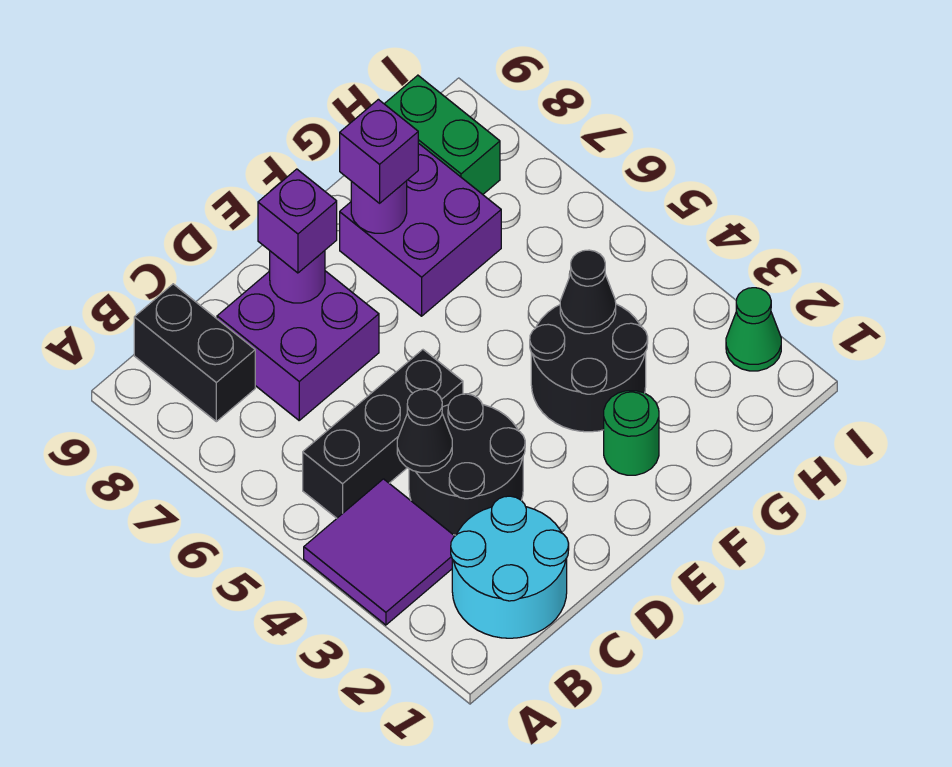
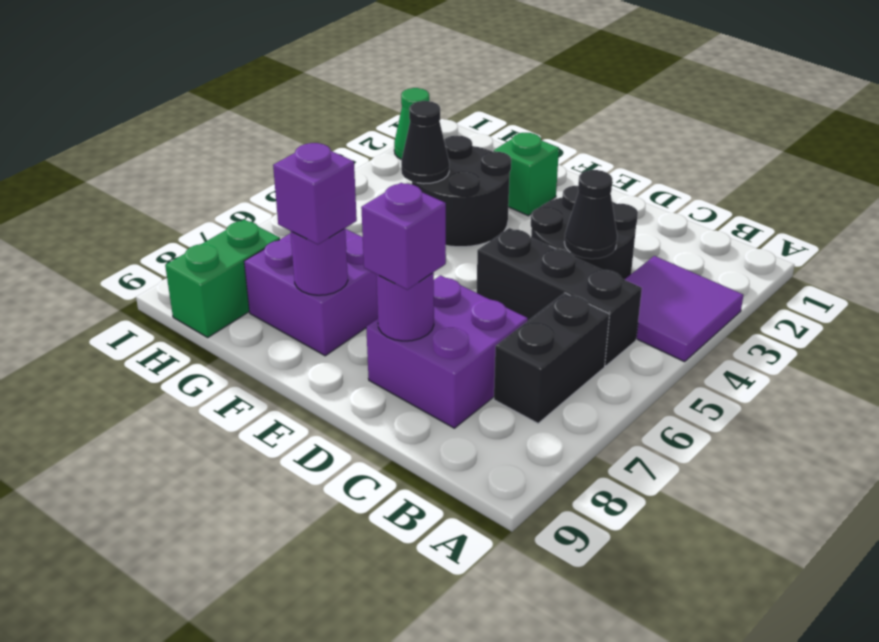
cyan round brick B1:C2 level 1 -> none
black brick B8:B9 level 1 -> black brick B6:B7 level 1
green round brick F2 level 1 -> green brick F2 level 1

